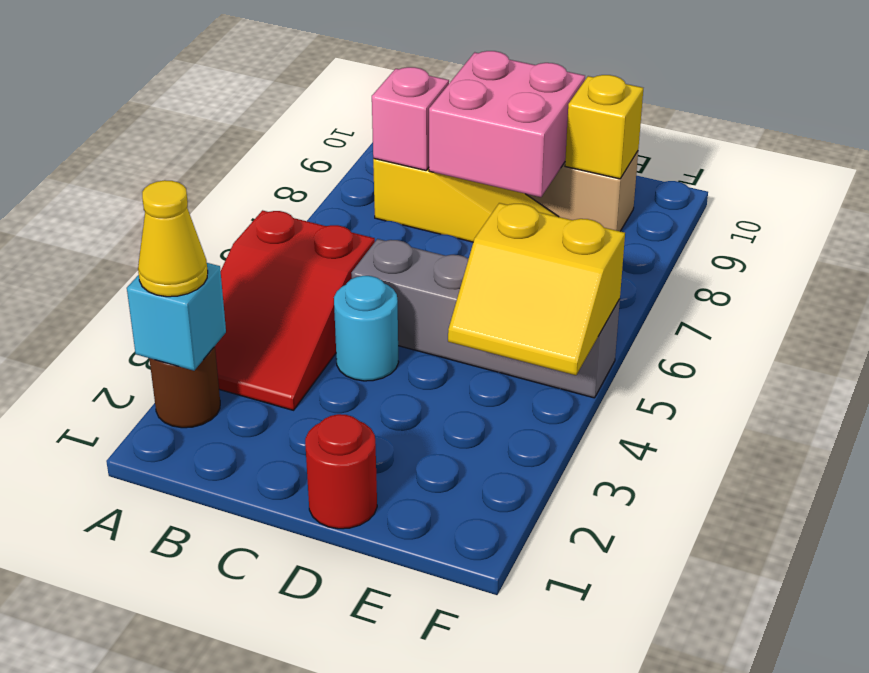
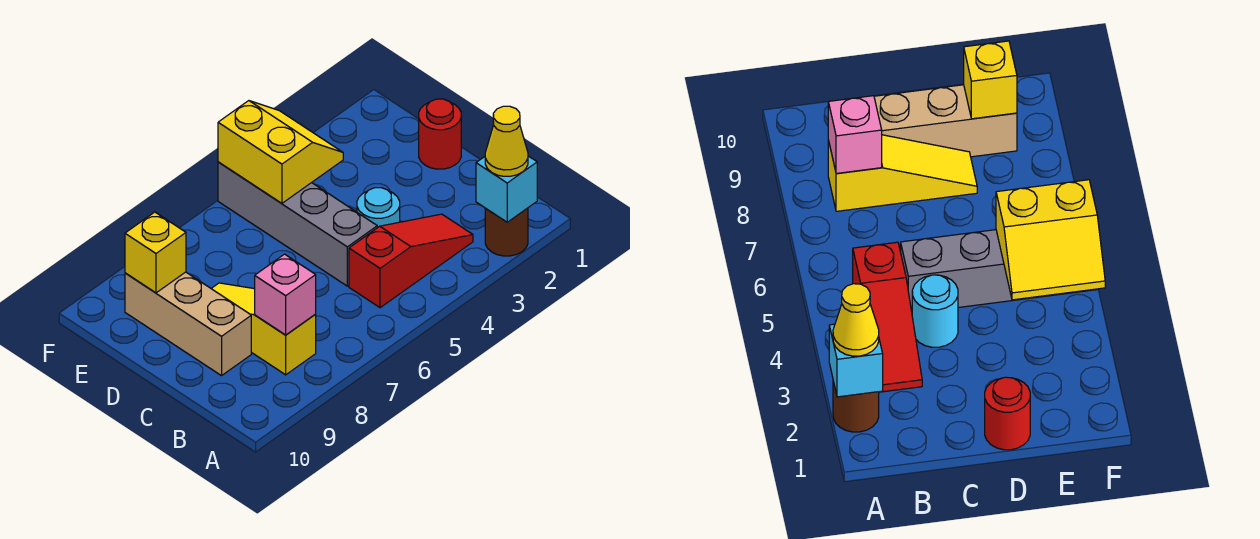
red slope A3:B5 level 1 top 5 -> red slope B3:B5 level 1 top 5
pink brick C8:D9 level 2 -> none

